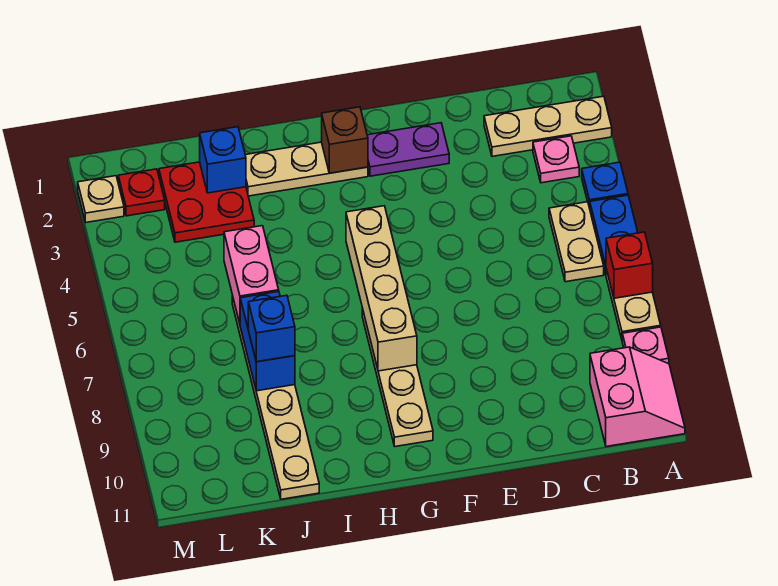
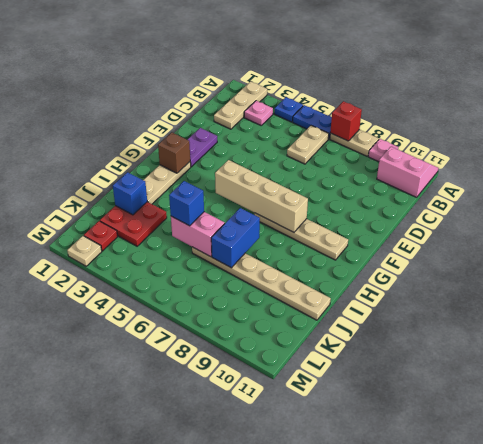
tan plate B5:B6 level 1 -> tan plate B6:C6 level 1
blue brick J7:J8 level 2 -> blue brick I7:J7 level 2
blue brick J8 level 3 -> blue brick J5 level 3

